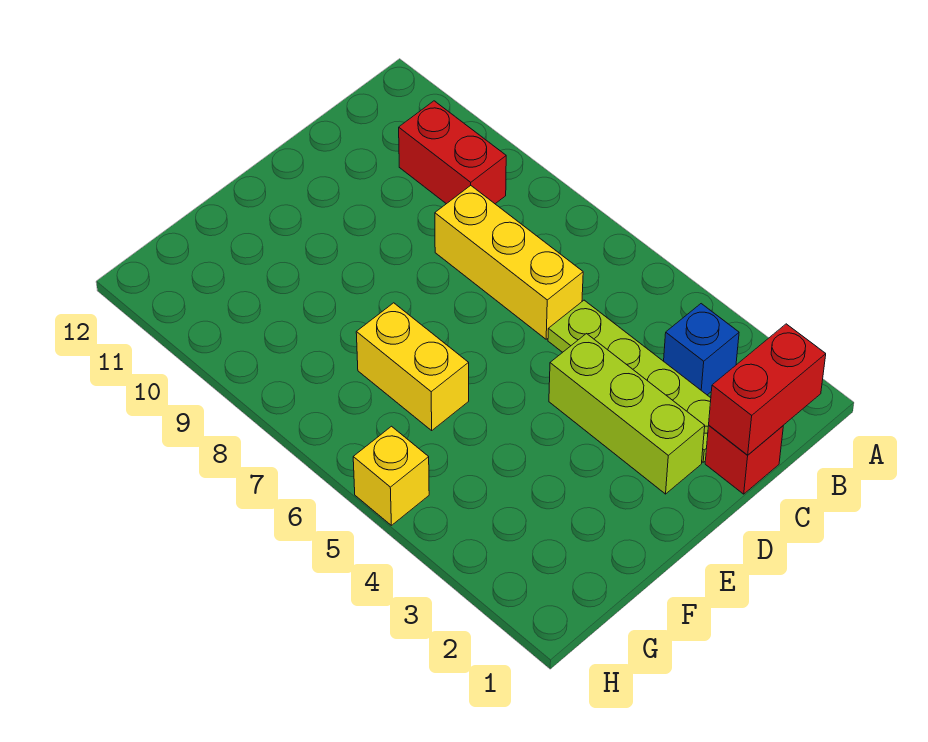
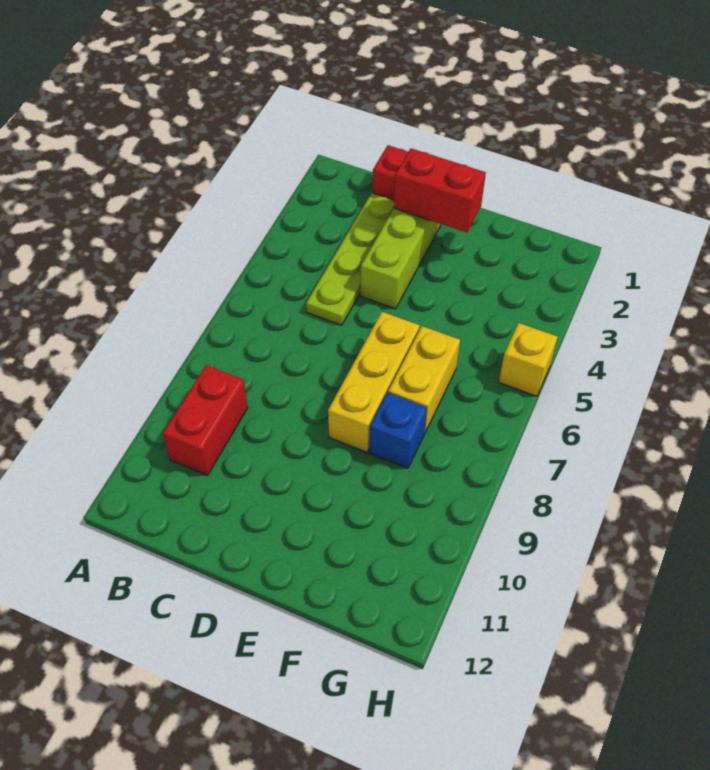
red brick B1:C1 level 2 -> red brick D2:E2 level 2
blue brick B3 level 1 -> blue brick F8 level 1
yellow brick C6:C8 level 1 -> yellow brick E6:E8 level 1

